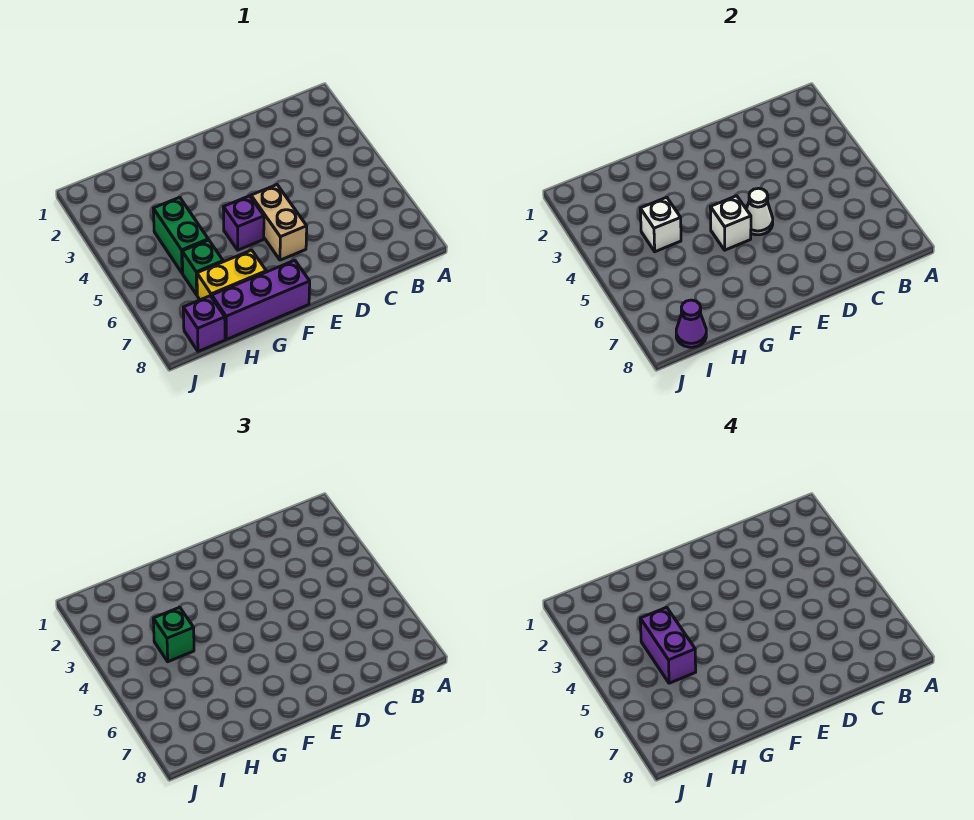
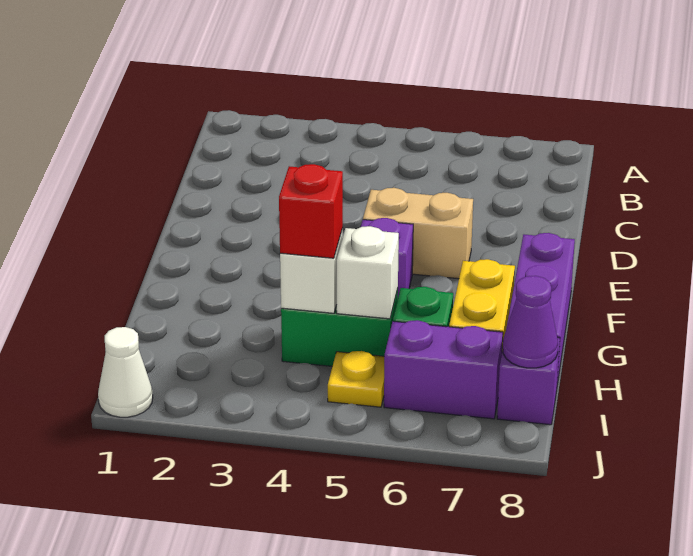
white cone E5 level 2 -> white cone J1 level 1
white brick F5 level 2 -> white brick H5 level 2
green brick H4 level 3 -> red brick H4 level 3
purple brick H4:H5 level 4 -> purple brick I6:I7 level 1
none -> yellow plate I5 level 1

